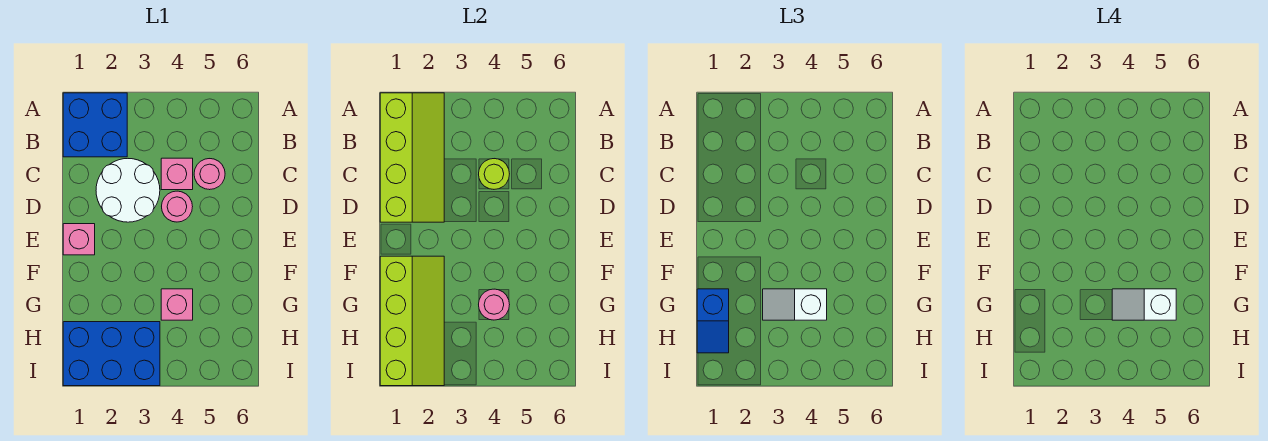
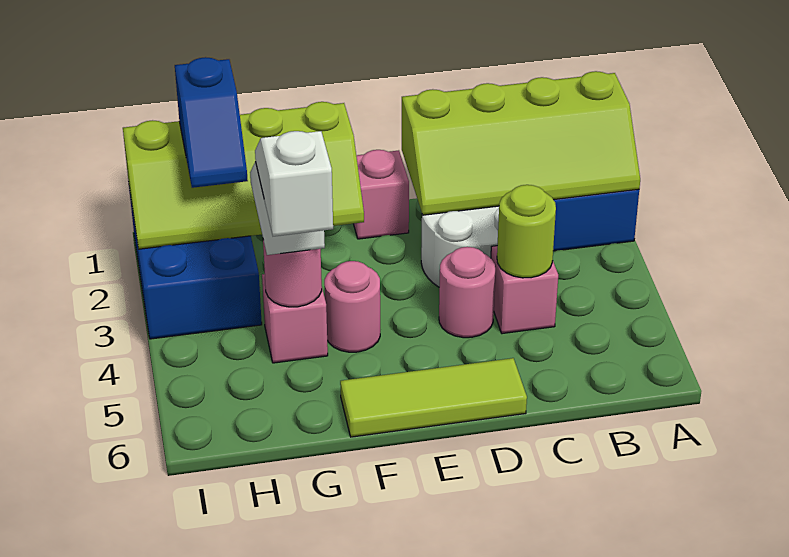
pink round brick C5 level 1 -> pink round brick F4 level 1
none -> lime tile D6:F6 level 1
blue slope G1:H1 level 3 top G -> blue slope H1:H2 level 3 top 1

